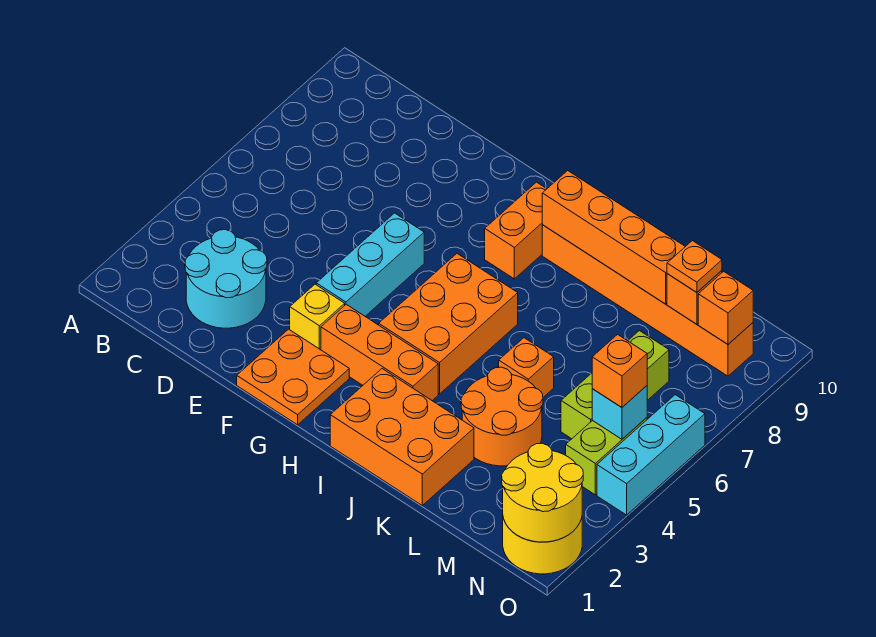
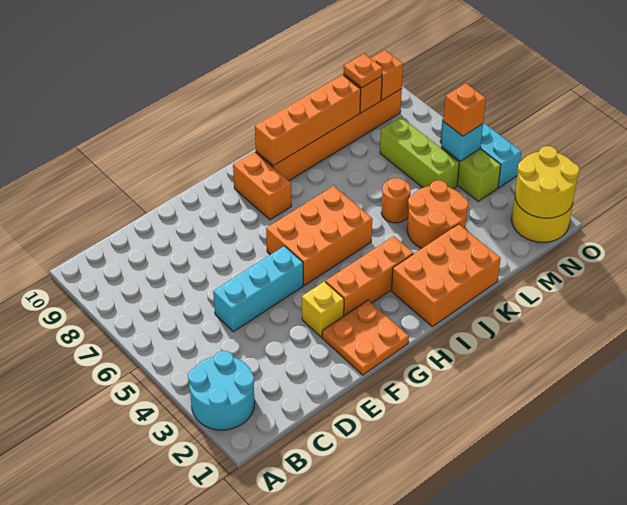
cyan round brick C2:D3 level 1 -> cyan round brick A2:B3 level 1
cyan brick F4:F6 level 1 -> cyan brick D5:F5 level 1
orange brick H4:I6 level 1 -> orange brick G5:I6 level 1
orange brick K5 level 1 -> orange round brick K5 level 1

